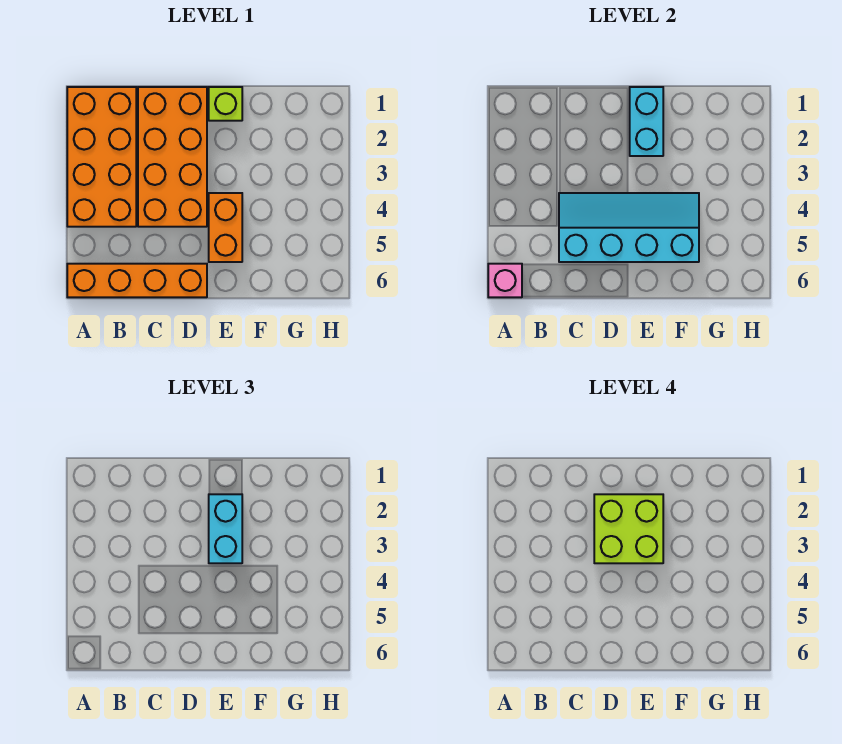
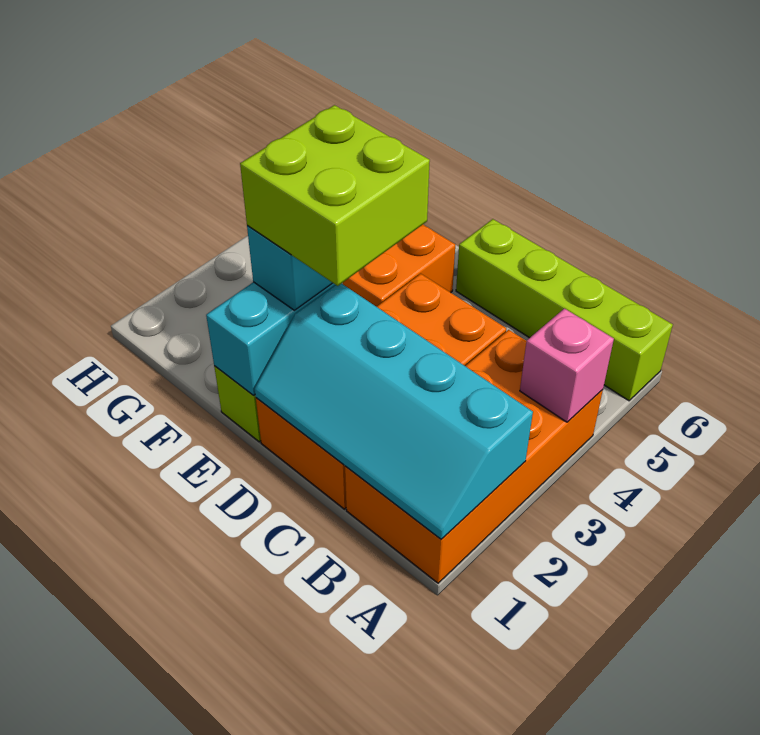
orange brick A6:D6 level 1 -> lime brick A6:D6 level 1
pink brick A6 level 2 -> pink brick A4 level 2
cyan slope C4:F5 level 2 top 5 -> cyan slope A1:D2 level 2 top 2

